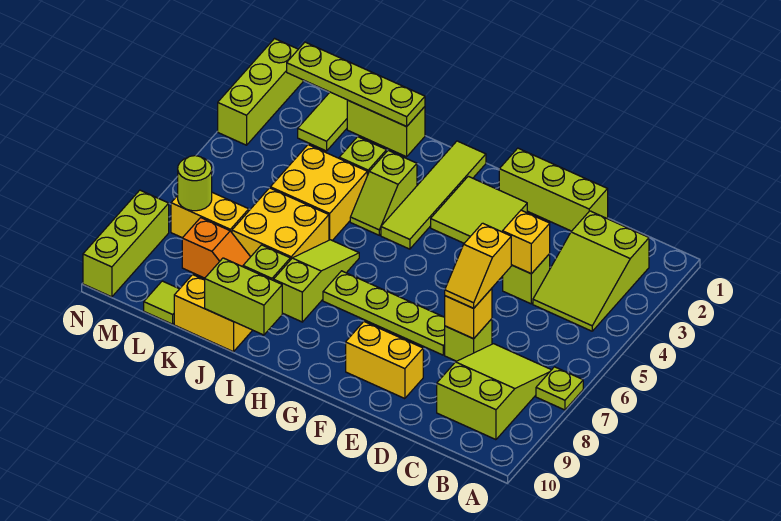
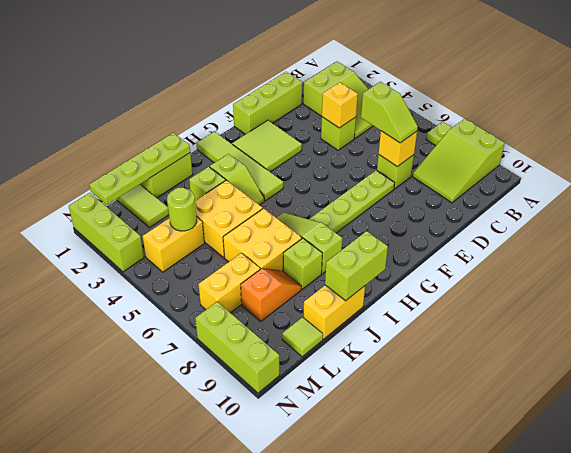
lime slope B7:C9 level 1 top 9 -> lime slope A8:C9 level 1 top A
yellow slope D6:D7 level 3 top 6 -> lime slope D6:D7 level 3 top 6
yellow brick E9:F9 level 1 -> yellow brick L4:M4 level 1
lime round brick M7 level 2 -> lime round brick L4 level 2

